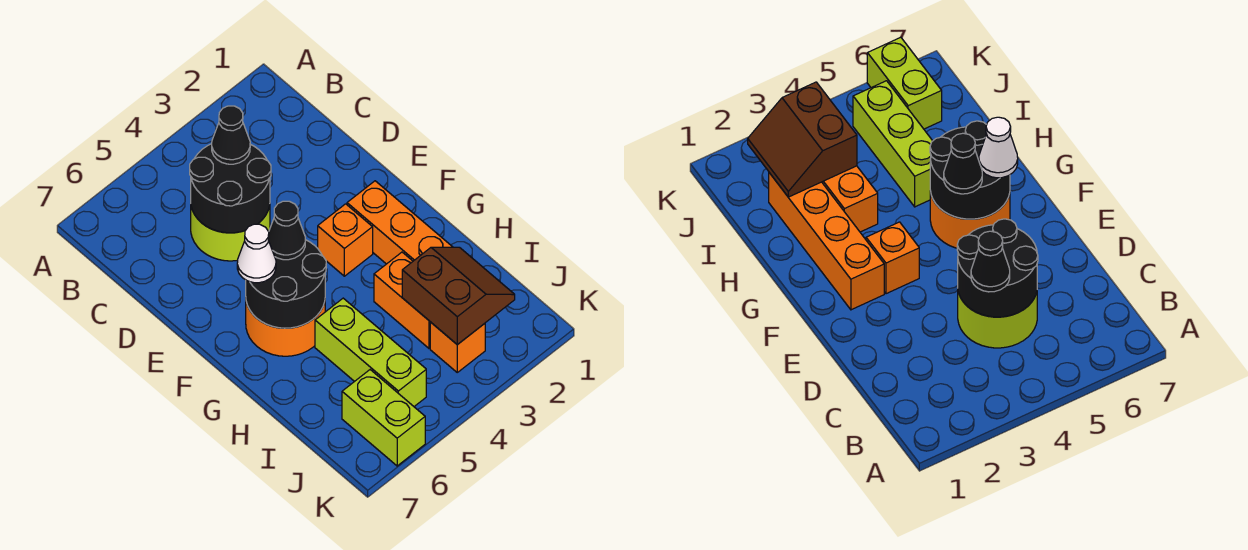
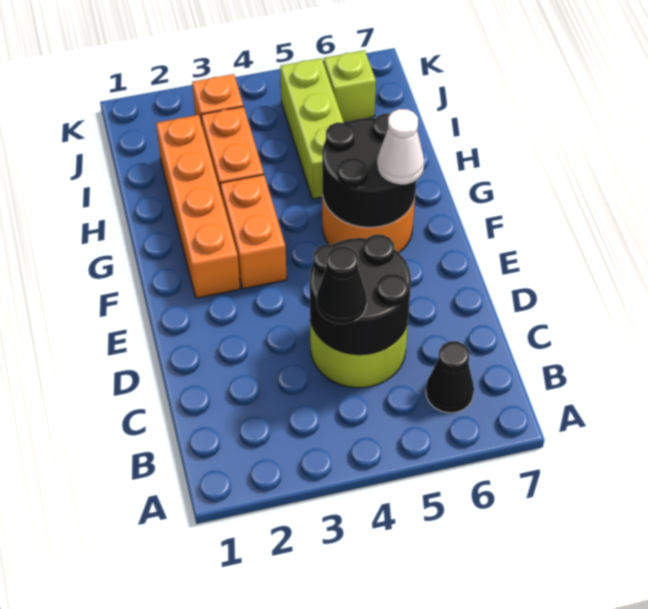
orange brick F3 level 1 -> orange brick F3:G3 level 1
black cone F5 level 3 -> black cone B6 level 1
brown slope I2:J3 level 2 top 3 -> none
lime brick J6:K6 level 1 -> lime brick J6 level 1

